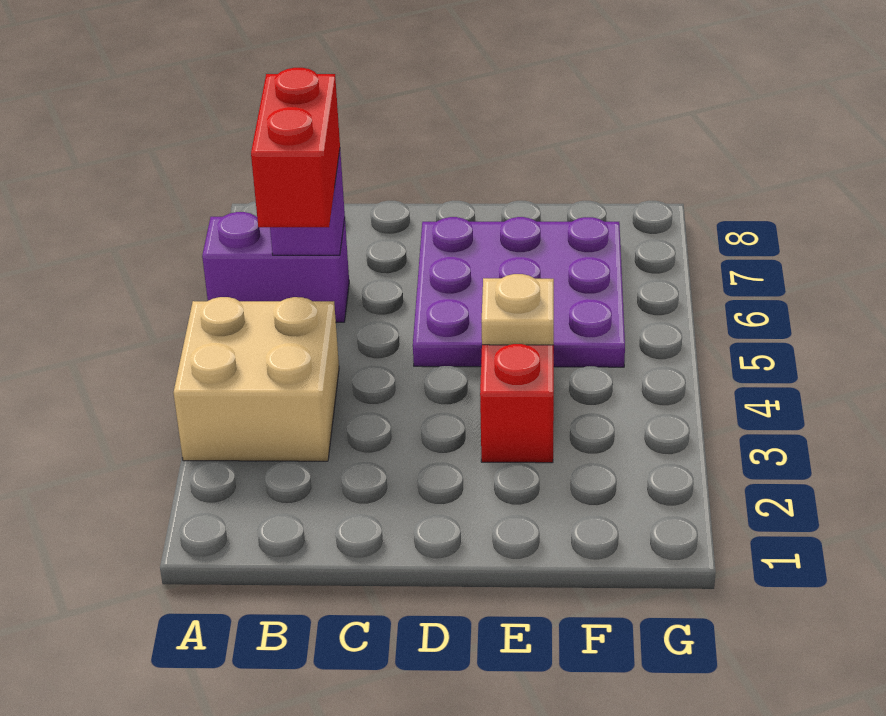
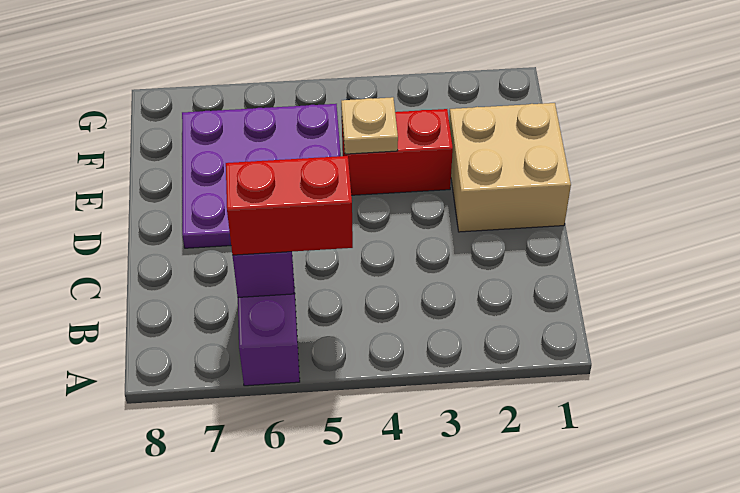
tan brick A3:B4 level 1 -> tan brick D1:E2 level 1

